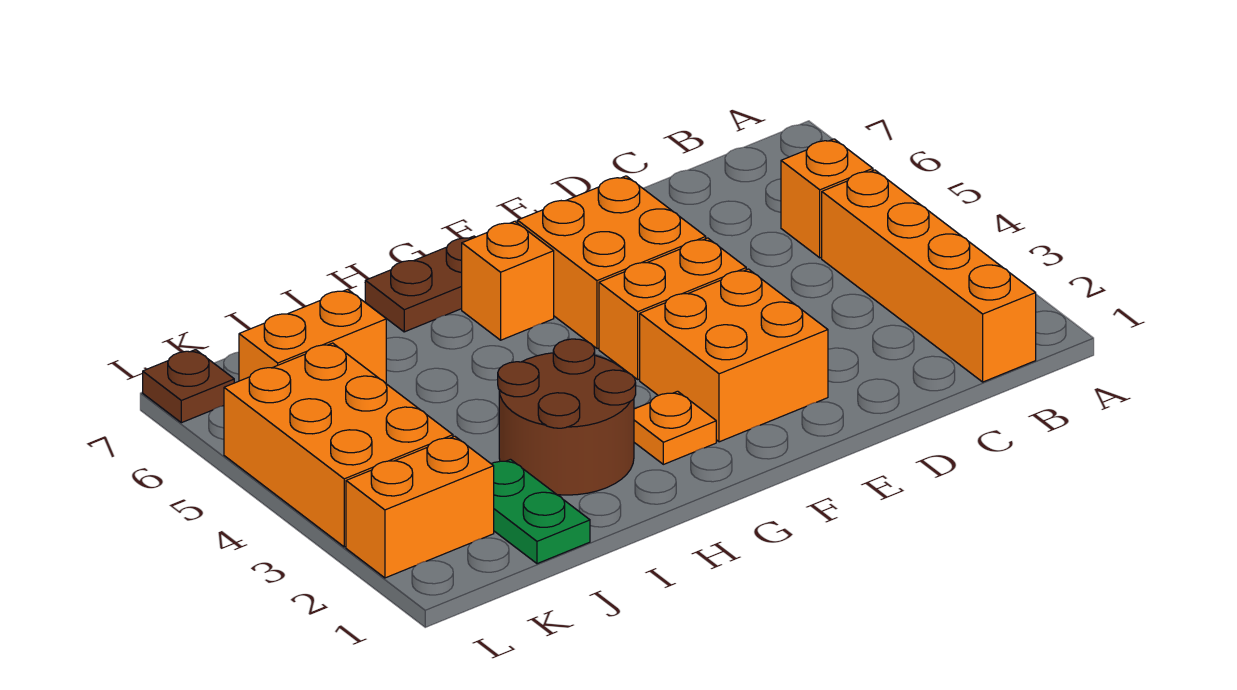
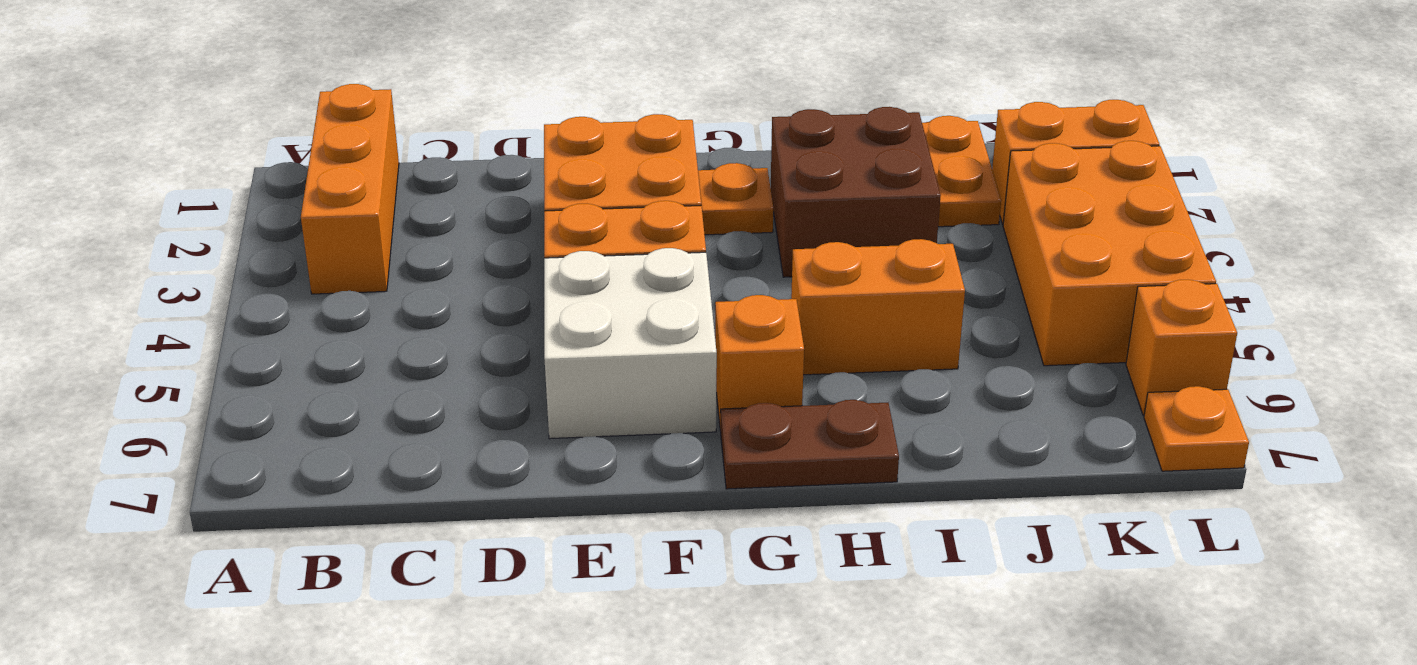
orange brick B1:B4 level 1 -> orange brick B1:B3 level 1
orange brick B5 level 1 -> orange brick L6 level 1
orange brick E5:F6 level 1 -> white brick E5:F6 level 1
brown round brick H2:I3 level 1 -> brown brick H2:I3 level 1
green plate J1:J2 level 1 -> orange plate J1:J2 level 1
orange brick J6:K6 level 1 -> orange brick H5:I5 level 1
brown plate L7 level 1 -> orange plate L7 level 1

